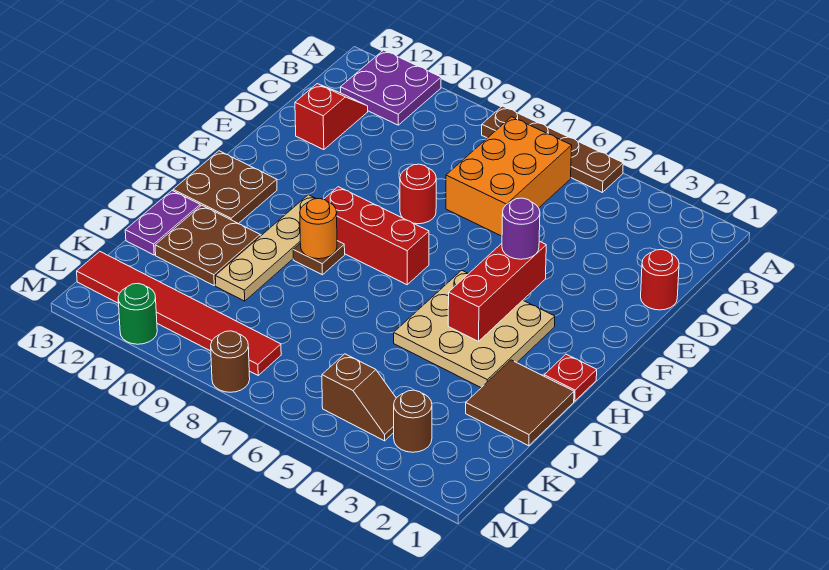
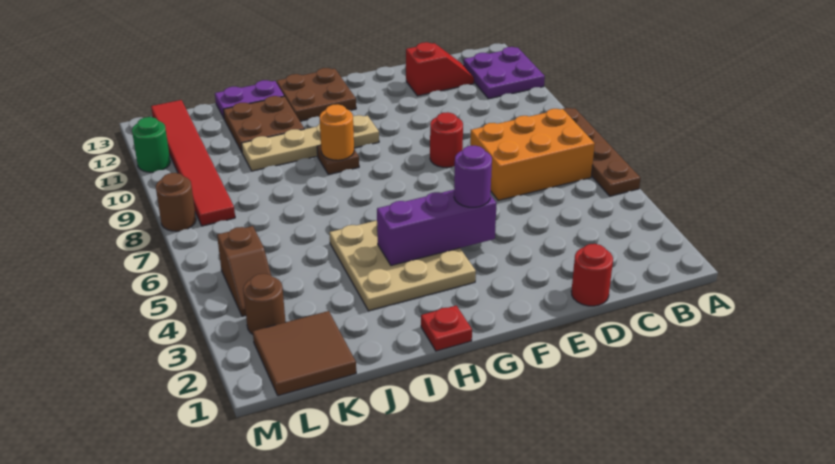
red brick F4:H4 level 2 -> purple brick F4:H4 level 2
red brick G7:G9 level 1 -> none
brown tile I1:J2 level 1 -> brown tile K1:L2 level 1

